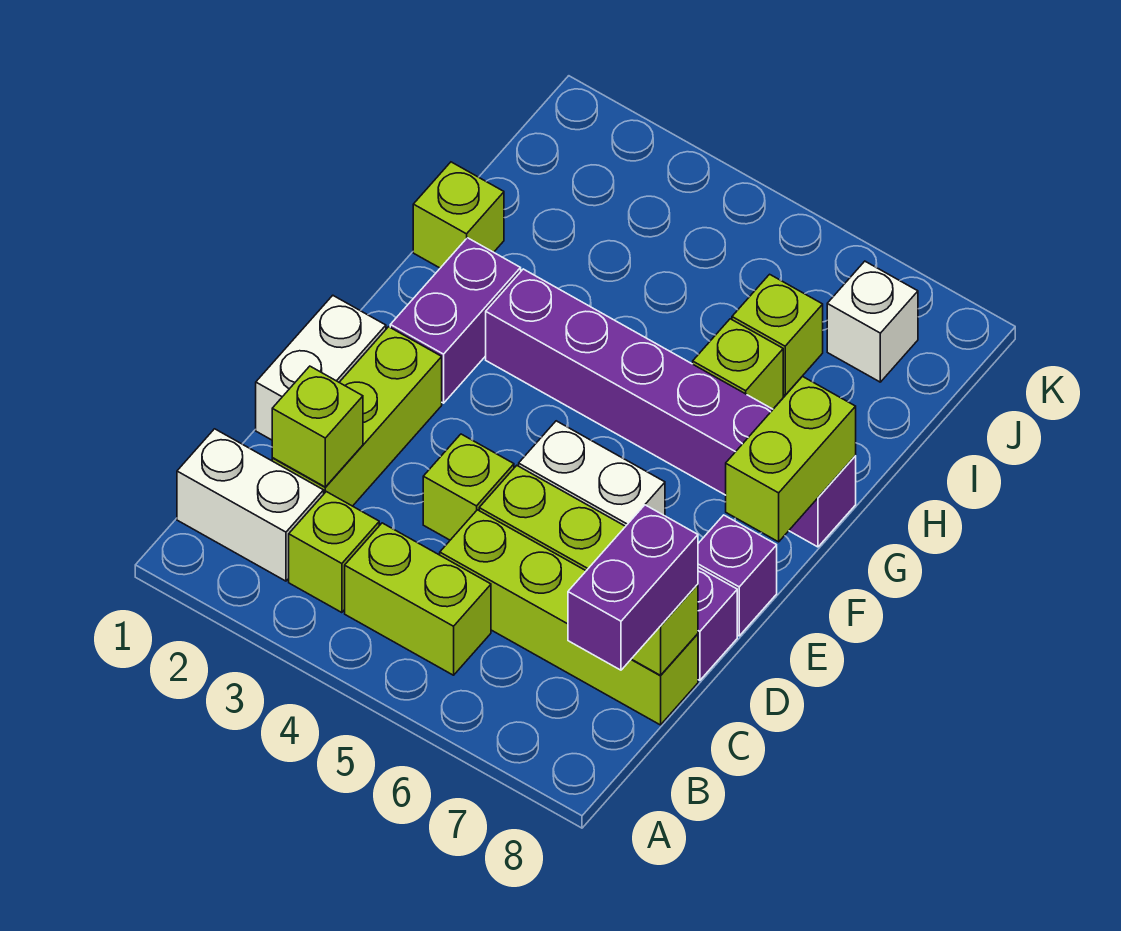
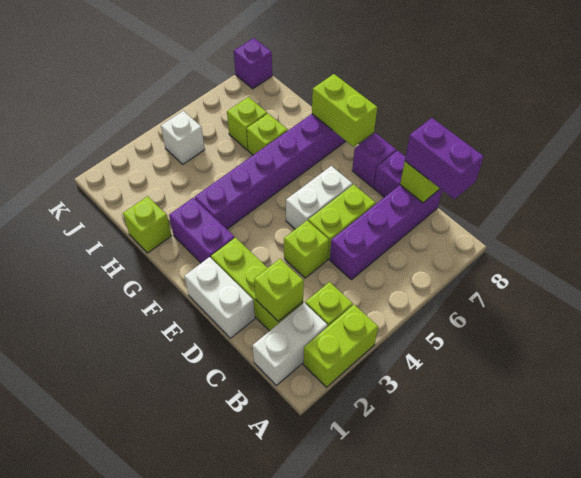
lime brick B4:B5 level 1 -> lime brick A2:A3 level 1
lime brick C5:C8 level 1 -> purple brick C5:C8 level 1
white brick J7 level 1 -> white brick J4 level 1
none -> purple brick K8 level 1

